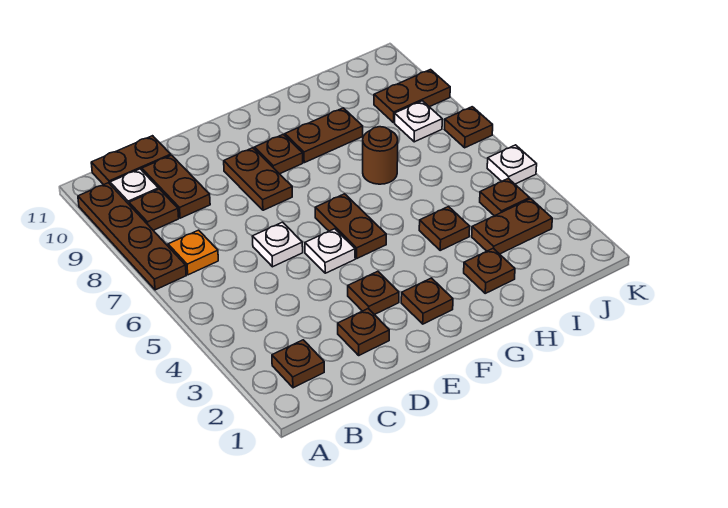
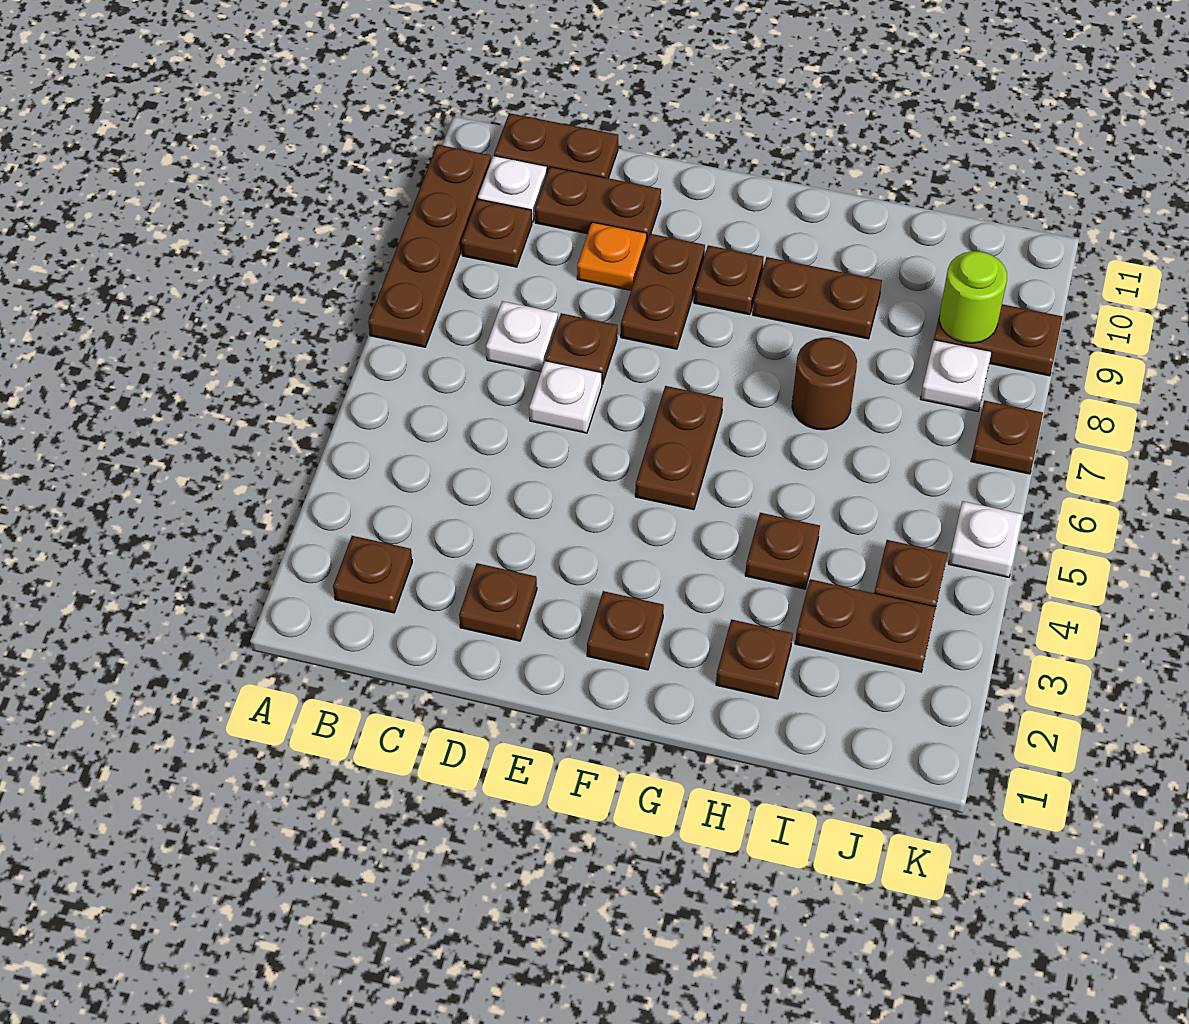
orange plate B7 level 1 -> orange plate D9 level 1
brown plate C9:C10 level 1 -> brown plate C10:D10 level 1
brown plate E3 level 1 -> brown plate D7 level 1
white plate E5 level 1 -> white plate C7 level 1
none -> lime round brick J9 level 2

